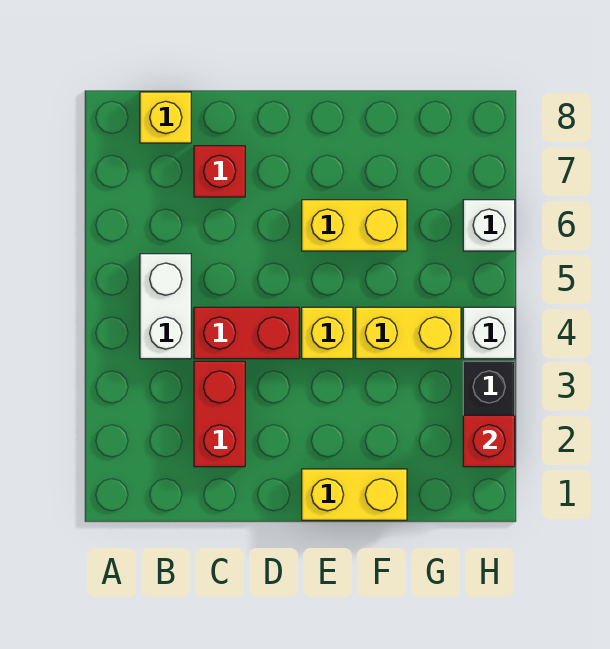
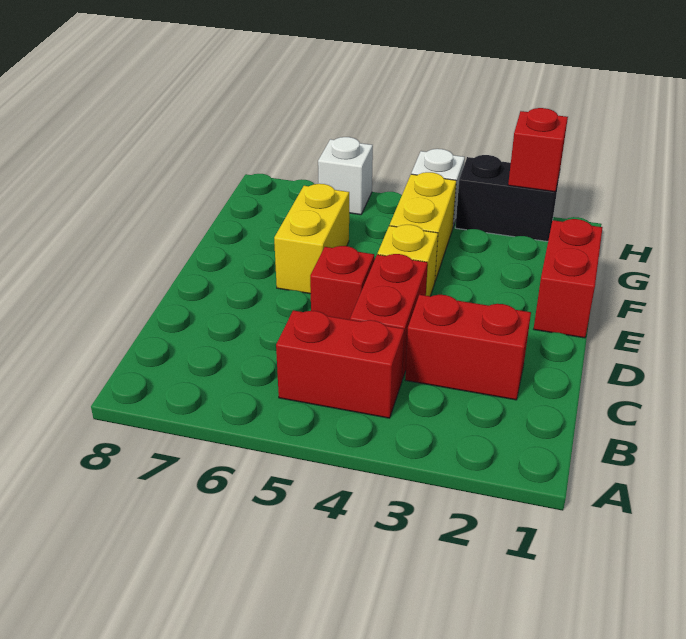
white brick B4:B5 level 1 -> red brick B4:B5 level 1
yellow brick B8 level 1 -> none
red brick C7 level 1 -> red brick D5 level 1
yellow brick E1:F1 level 1 -> red brick E1:F1 level 1

